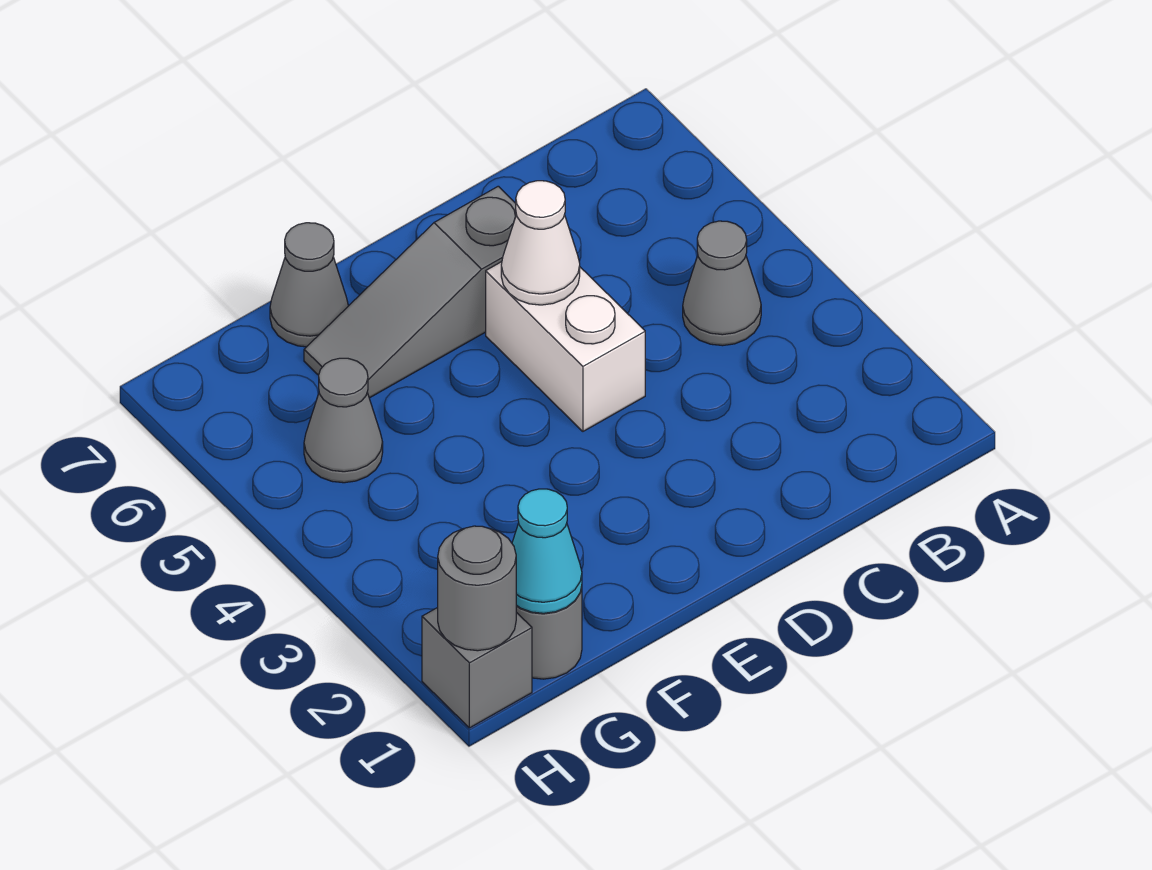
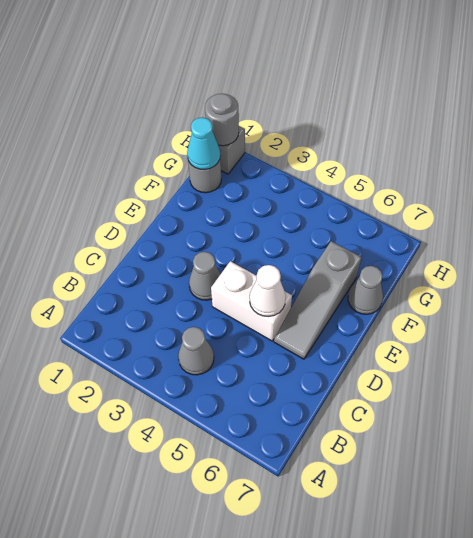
grey slope D6:F6 level 1 top D -> grey slope D6:F6 level 1 top F
grey cone G5 level 1 -> grey cone D3 level 1

